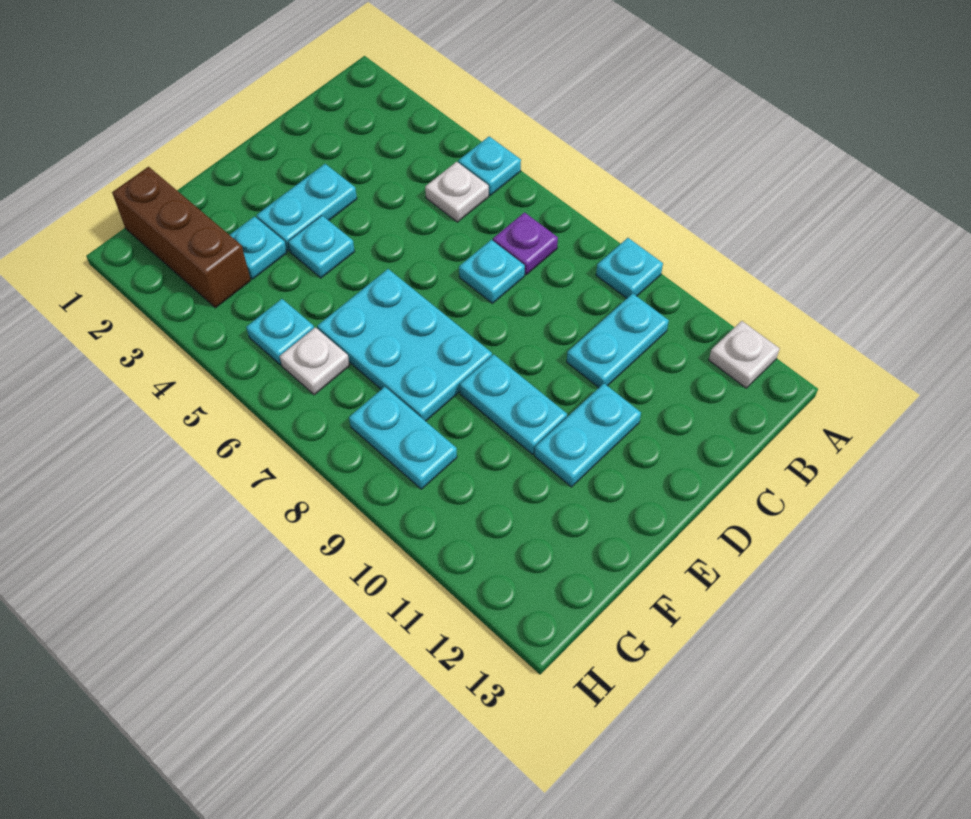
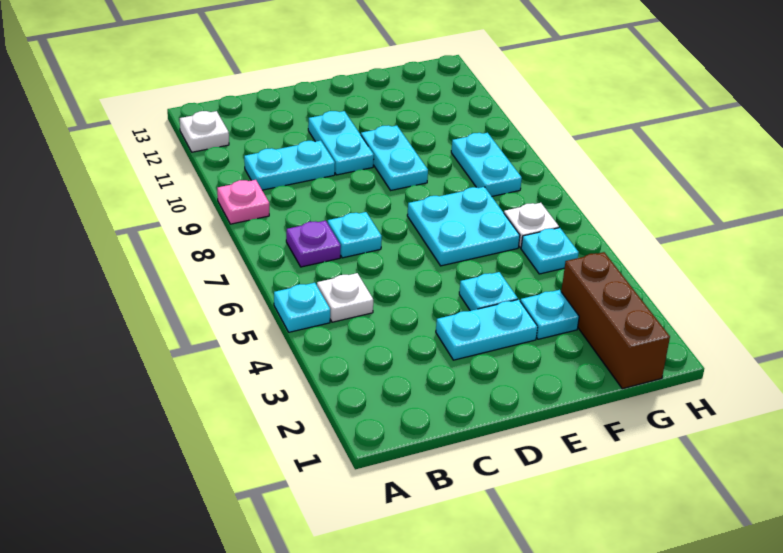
cyan plate A9 level 1 -> pink plate A9 level 1
cyan plate D11:E11 level 1 -> cyan plate D10:D11 level 1
cyan plate E6:F8 level 1 -> cyan plate E6:F7 level 1

